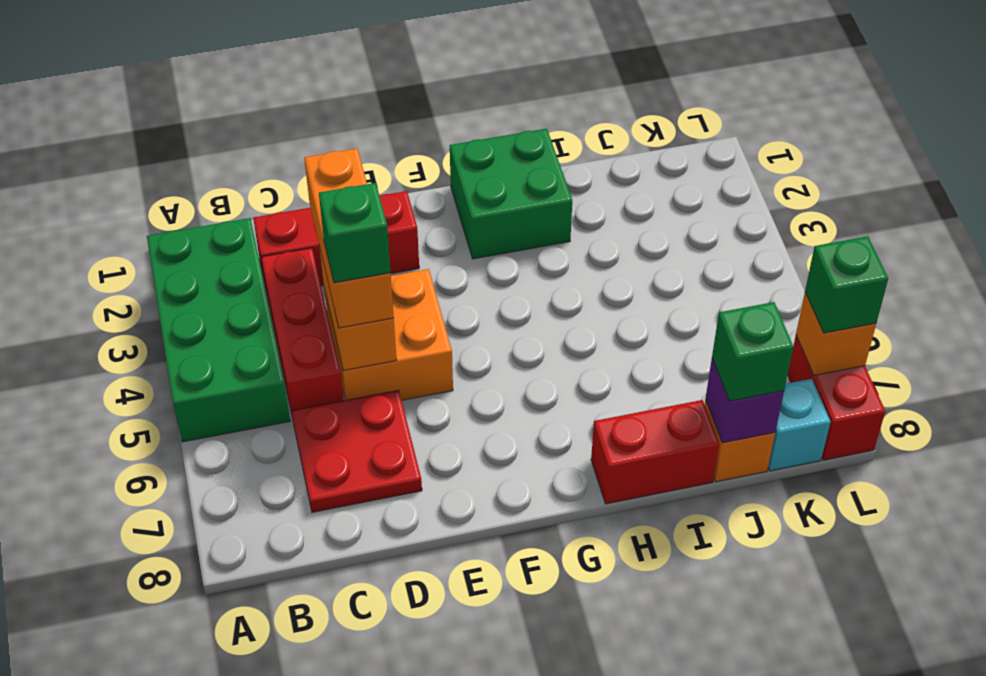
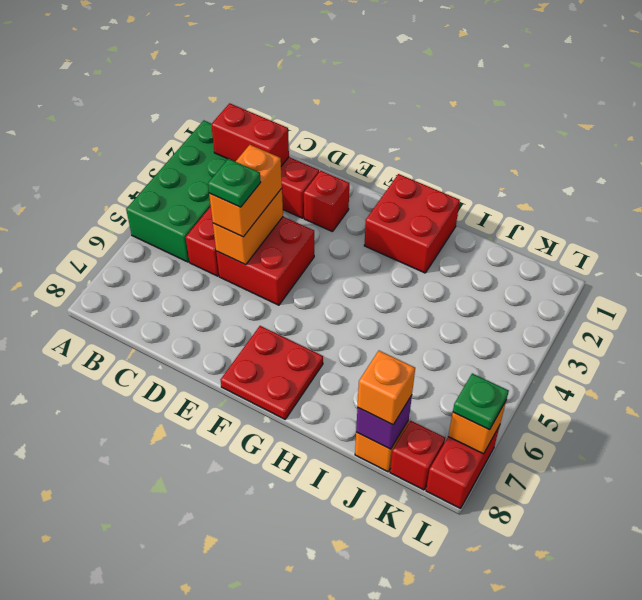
red plate C6:D7 level 1 -> red plate F7:G8 level 1
orange brick D3:D5 level 3 -> orange brick D4:D5 level 3
orange brick D4:E5 level 1 -> red brick D4:E5 level 1
green brick D5 level 4 -> green plate D5 level 4
green brick G1:H2 level 1 -> red brick G1:H2 level 1
red brick H8:I8 level 1 -> red brick B2:C2 level 2
green brick J8 level 3 -> orange brick J8 level 3
cyan brick K8 level 1 -> red brick K8 level 1
green brick L7 level 3 -> green plate L7 level 3

